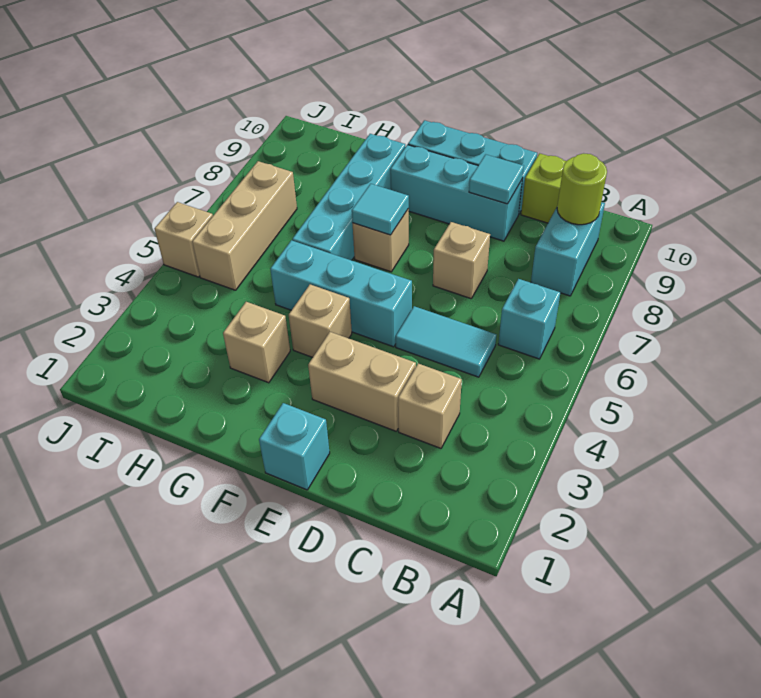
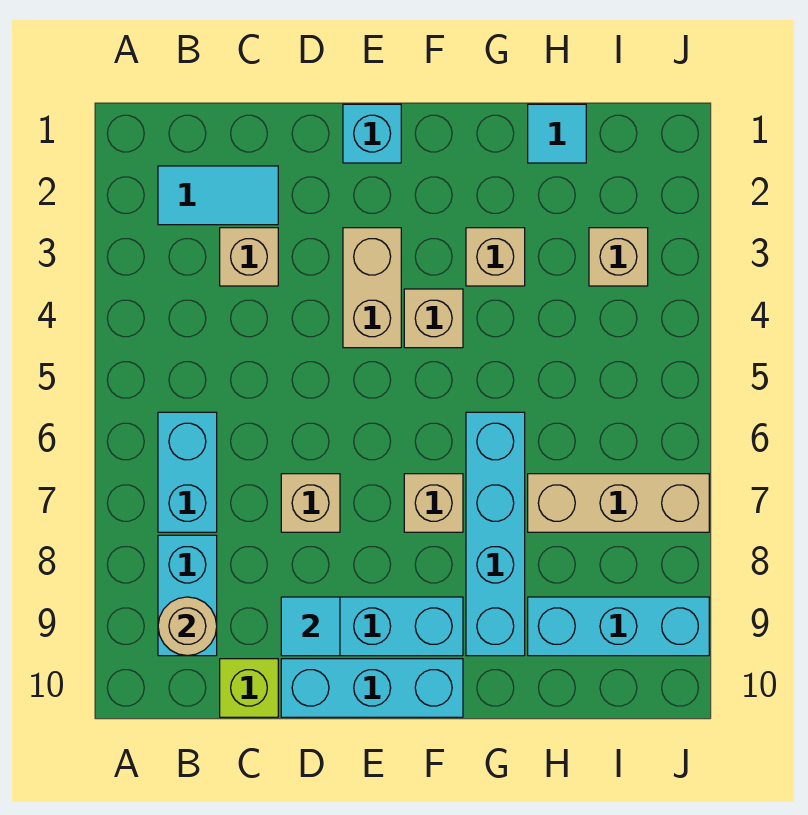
cyan brick B6 level 1 -> cyan brick B6:B7 level 1
lime round brick B9 level 2 -> tan round brick B9 level 2
cyan tile C5:D5 level 1 -> cyan tile B2:C2 level 1
tan brick D3:E3 level 1 -> tan brick E3:E4 level 1
cyan brick E5:G5 level 1 -> cyan brick H9:J9 level 1
cyan tile F7 level 2 -> cyan tile H1 level 1
tan brick I5:I7 level 1 -> tan brick H7:J7 level 1
tan brick J5 level 1 -> tan brick I3 level 1

